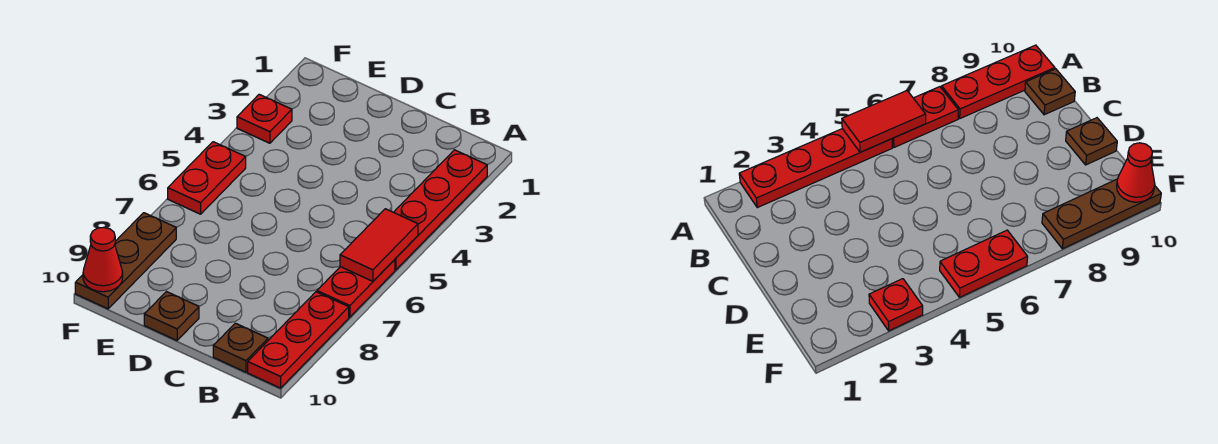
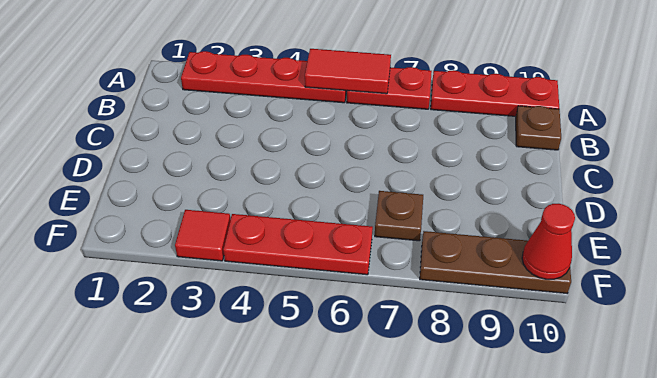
brown plate D10 level 1 -> brown plate E7 level 1
red plate F3 level 1 -> red tile F3 level 1
red plate F5:F6 level 1 -> red plate F4:F6 level 1

